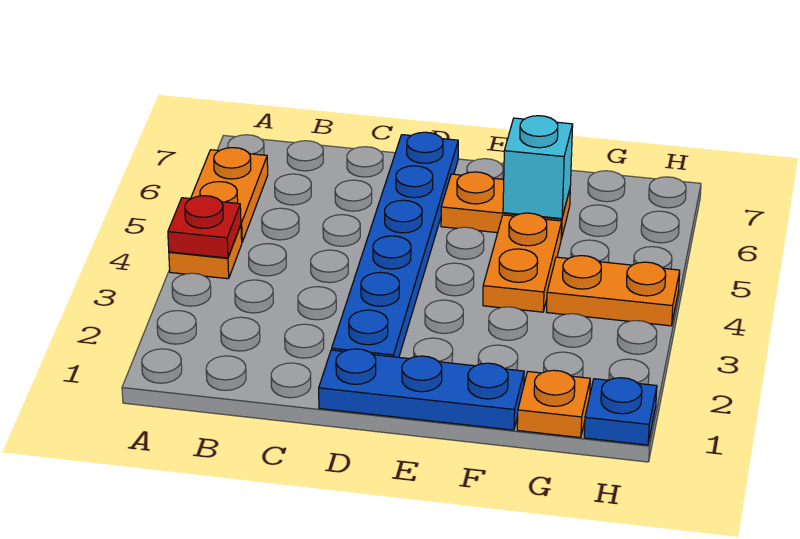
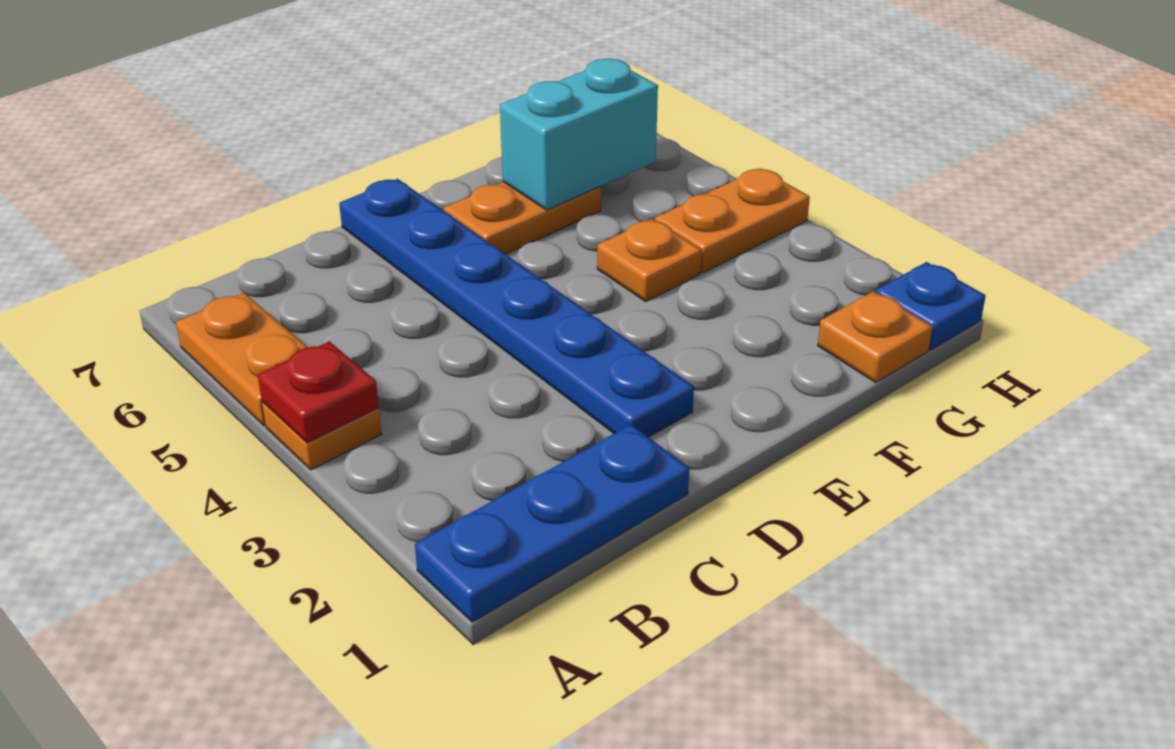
blue plate D1:F1 level 1 -> blue plate A1:C1 level 1
orange plate F4:F5 level 1 -> orange plate F4 level 1
cyan brick F6 level 2 -> cyan brick F6:G6 level 2

